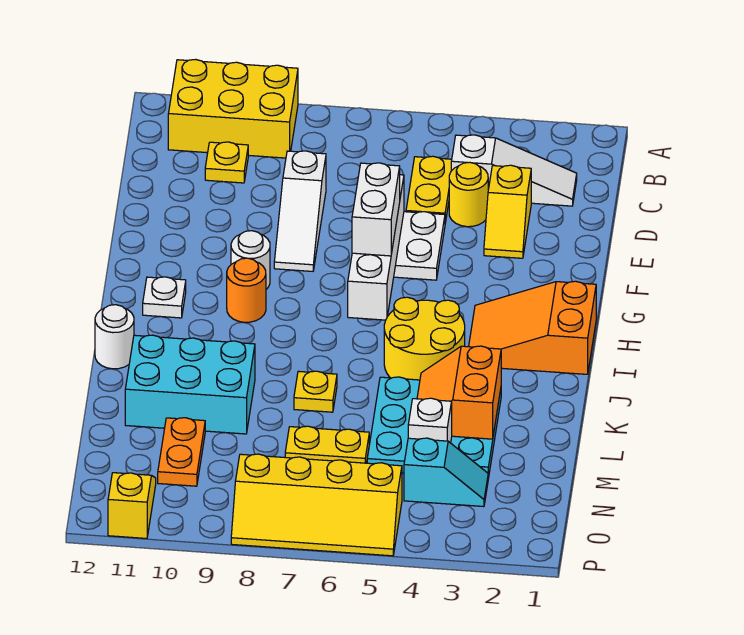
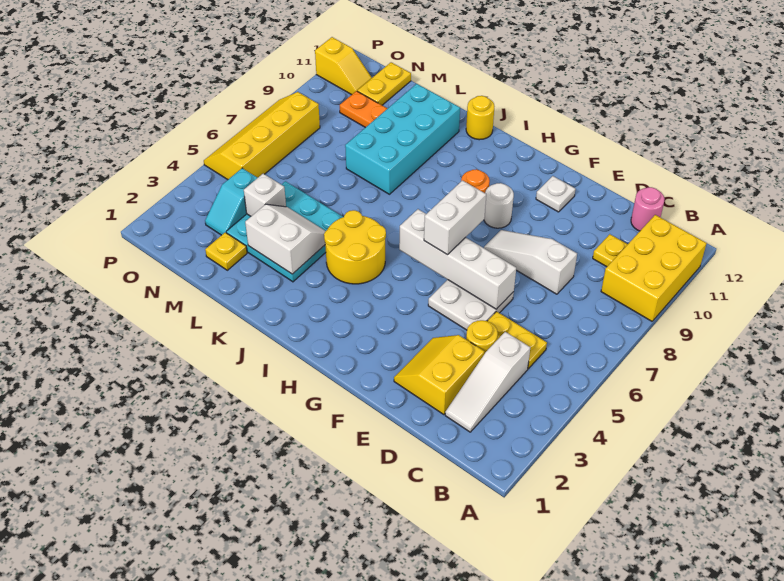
none -> pink round brick C12 level 1
yellow slope D3:E3 level 1 top D -> yellow slope D2:E3 level 1 top D
white brick F6:G6 level 3 -> white brick G6:G7 level 3
orange slope H1:I3 level 1 top 1 -> none
white plate H11 level 1 -> white plate F11 level 1
white round brick J12 level 1 -> yellow round brick J12 level 1
orange slope K3:L4 level 2 top 3 -> white slope K3:L4 level 2 top 3
yellow plate K7 level 1 -> yellow plate M2 level 1
cyan brick K9:L11 level 1 -> cyan brick K8:L11 level 1
yellow plate M6:M7 level 1 -> yellow plate N11:N12 level 1

